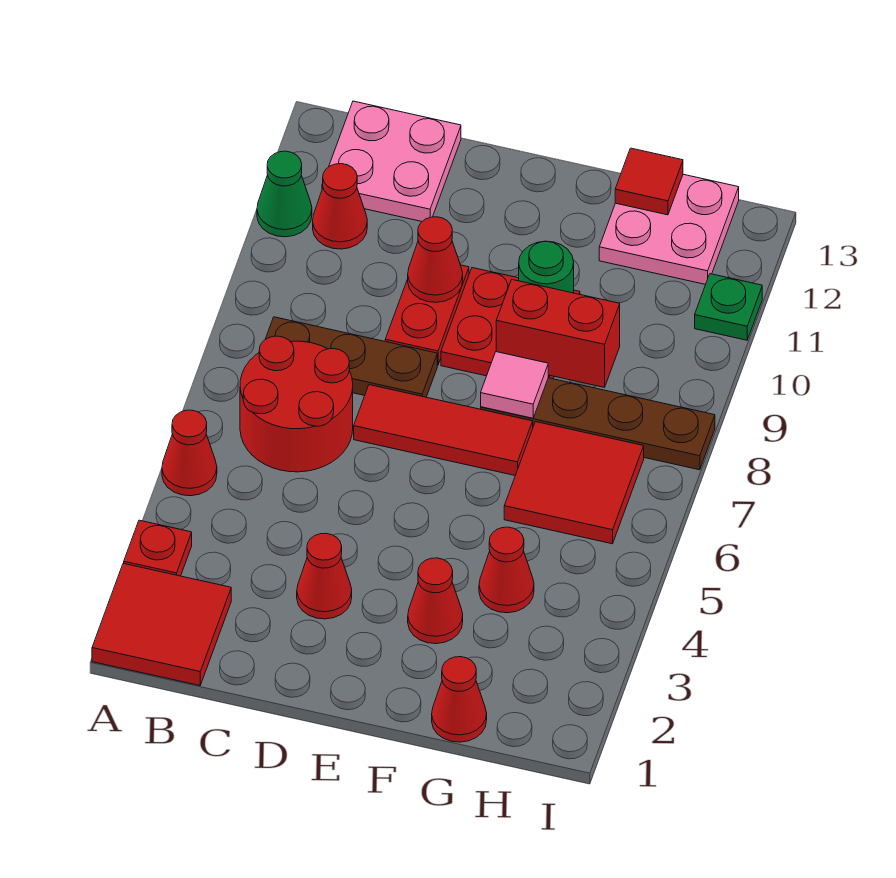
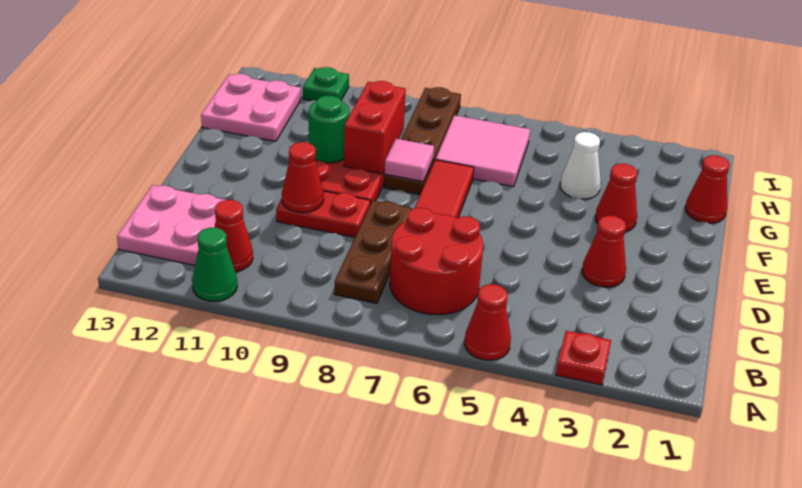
red tile A1:B2 level 1 -> none
red cone G4 level 1 -> white cone G4 level 1
red tile G6:H7 level 1 -> pink tile G6:H7 level 1
red tile G13 level 2 -> none

